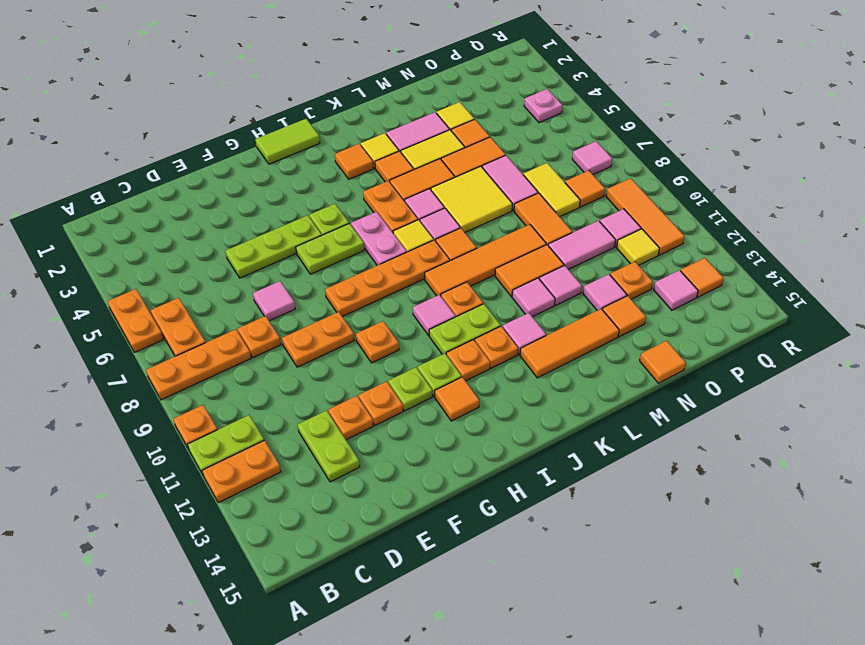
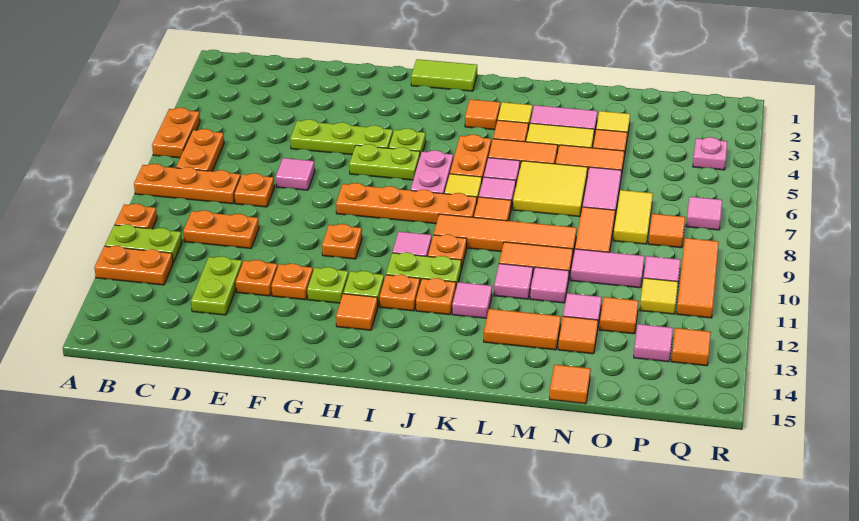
orange plate E9:F9 level 1 -> orange plate C10:D10 level 1
orange tile K13:M13 level 1 -> orange tile L13:M13 level 1
orange plate O12 level 1 -> orange tile O12 level 1

